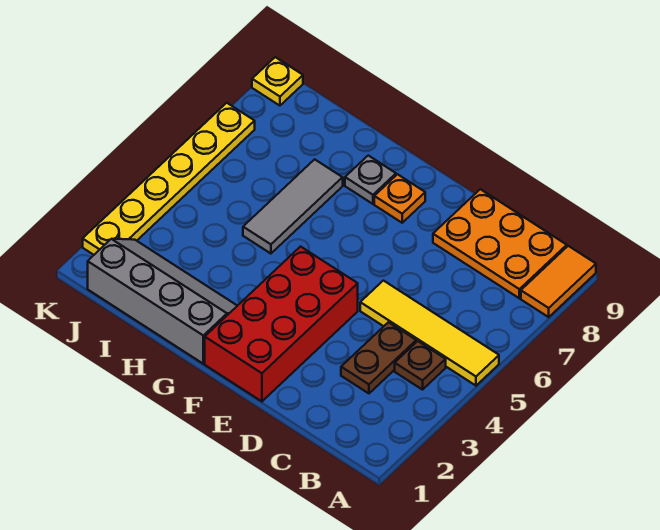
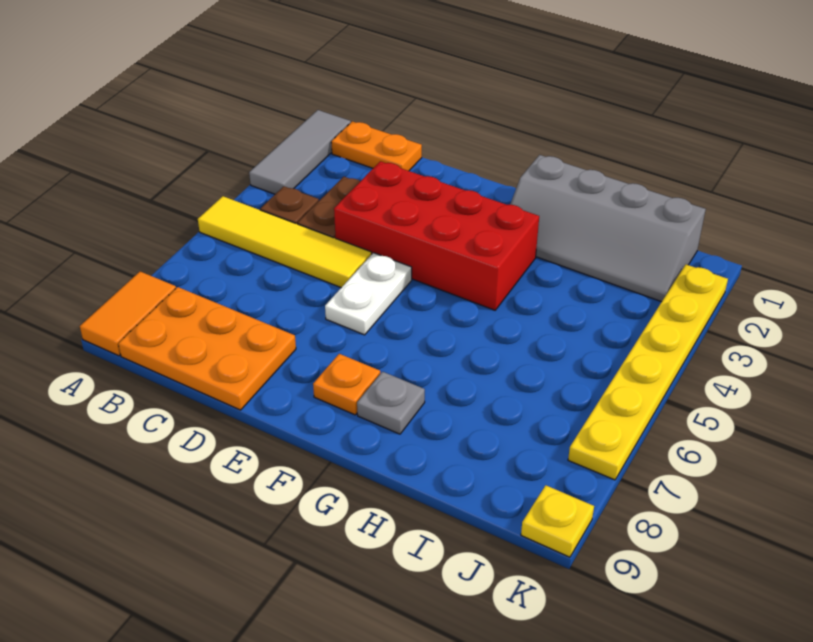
none -> orange plate B1:C1 level 1
red brick E1:F4 level 1 -> red brick D3:G4 level 1
none -> white plate E5:E6 level 1
grey tile H5:H7 level 1 -> grey tile A1:A3 level 1

